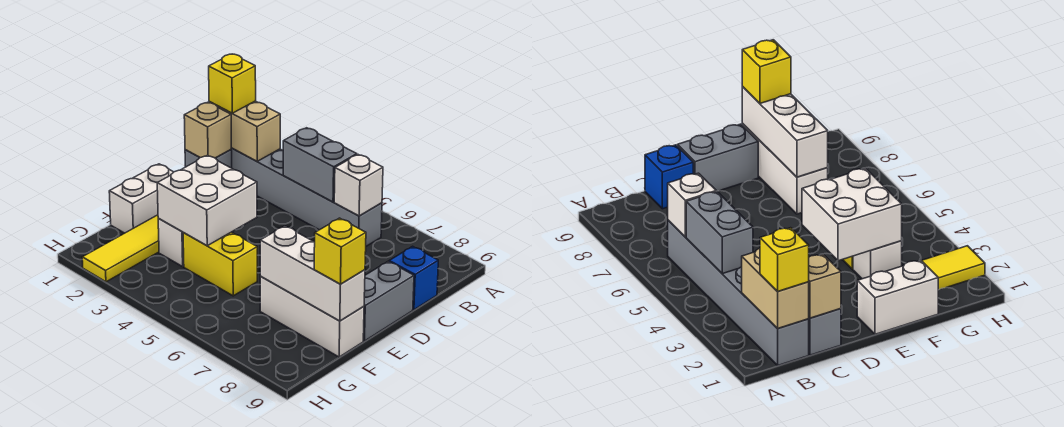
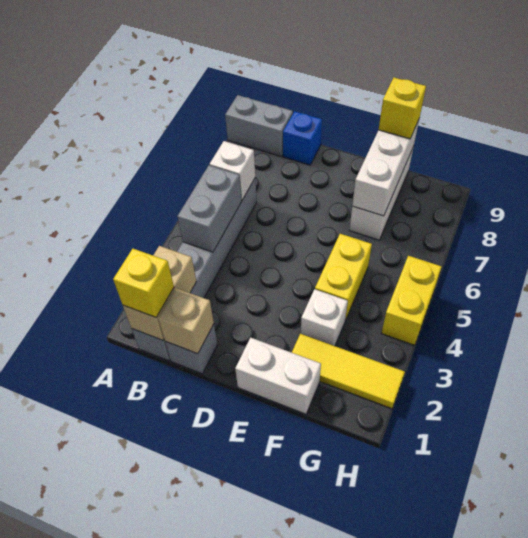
grey brick D9:E9 level 1 -> grey brick A9:B9 level 1
white brick E3:F4 level 2 -> none
none -> yellow brick H4:H5 level 1

